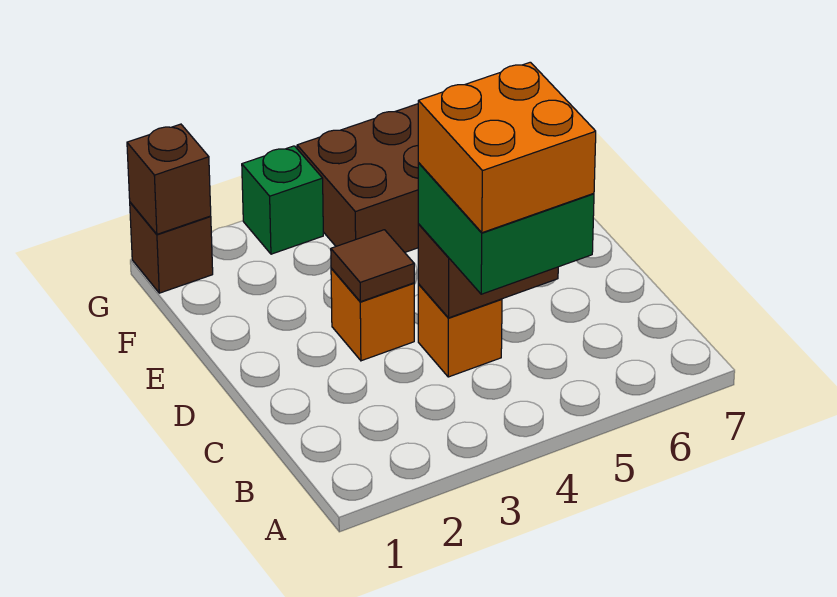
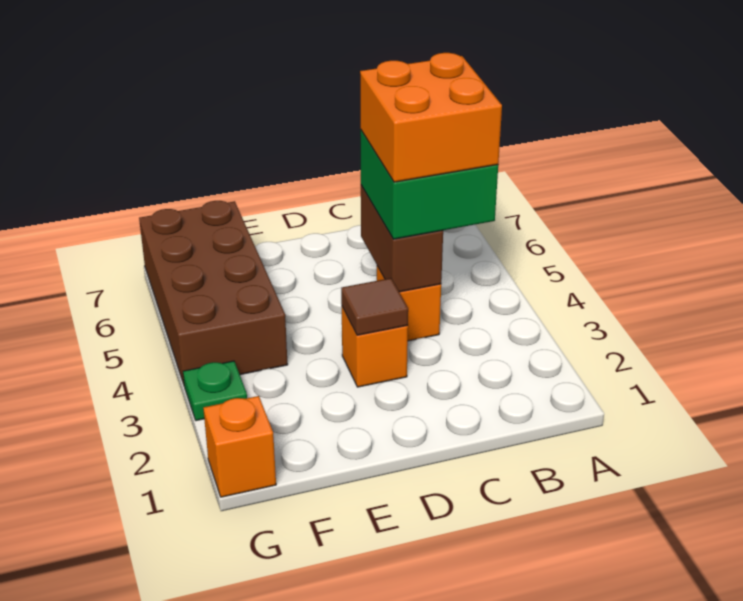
brown brick G1 level 1 -> orange brick G1 level 1
brown brick G1 level 2 -> none
green brick G3 level 1 -> green plate G3 level 1

